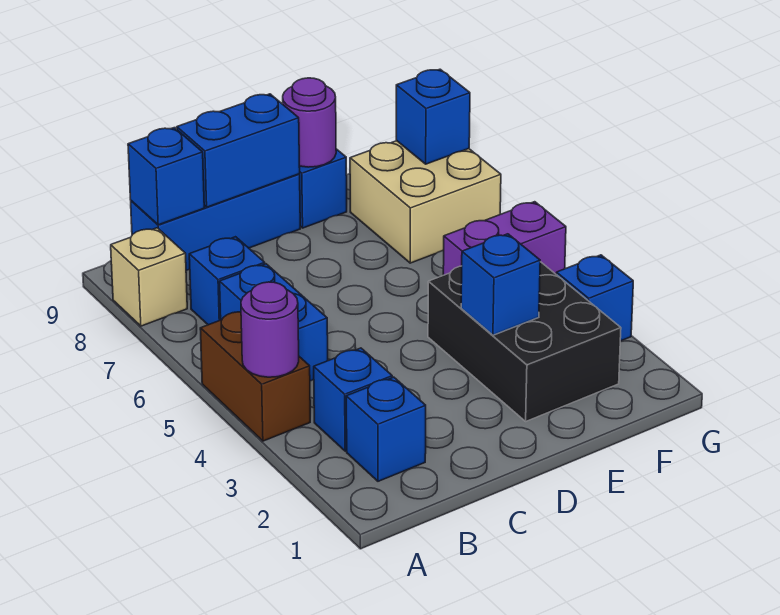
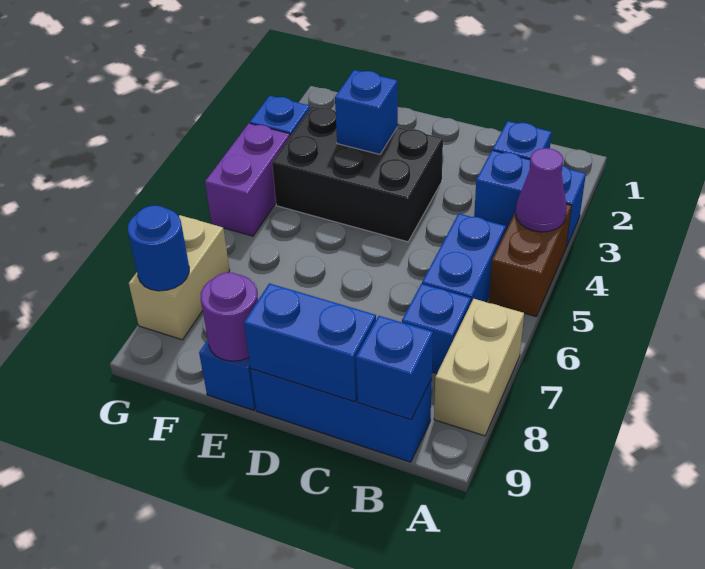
purple round brick A4 level 2 -> purple cone A4 level 2
tan brick A8 level 1 -> tan brick A7:A8 level 1
blue brick B3 level 1 -> blue brick A3:B3 level 1
black brick E2:F4 level 1 -> black brick D3:F4 level 1
purple brick F5:G5 level 1 -> purple brick G4:G5 level 1
tan brick F7:G8 level 1 -> tan brick G7:G8 level 1
blue brick G8 level 2 -> blue round brick G8 level 2

